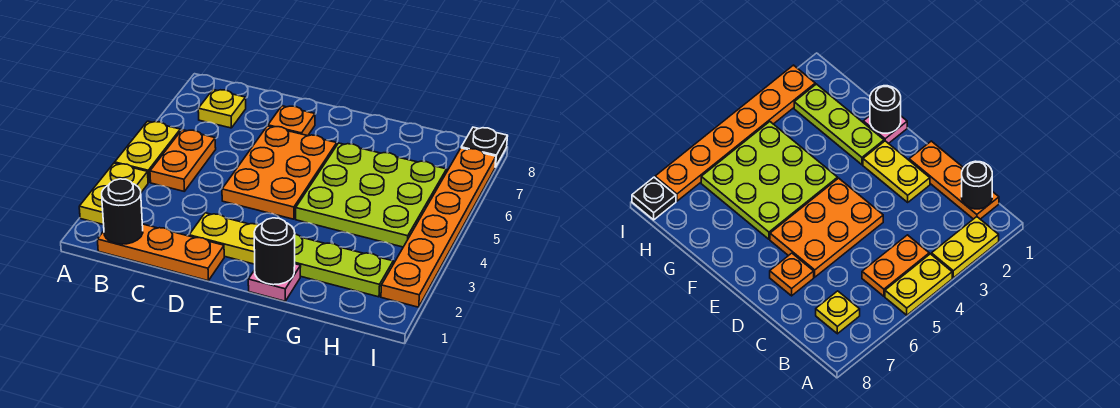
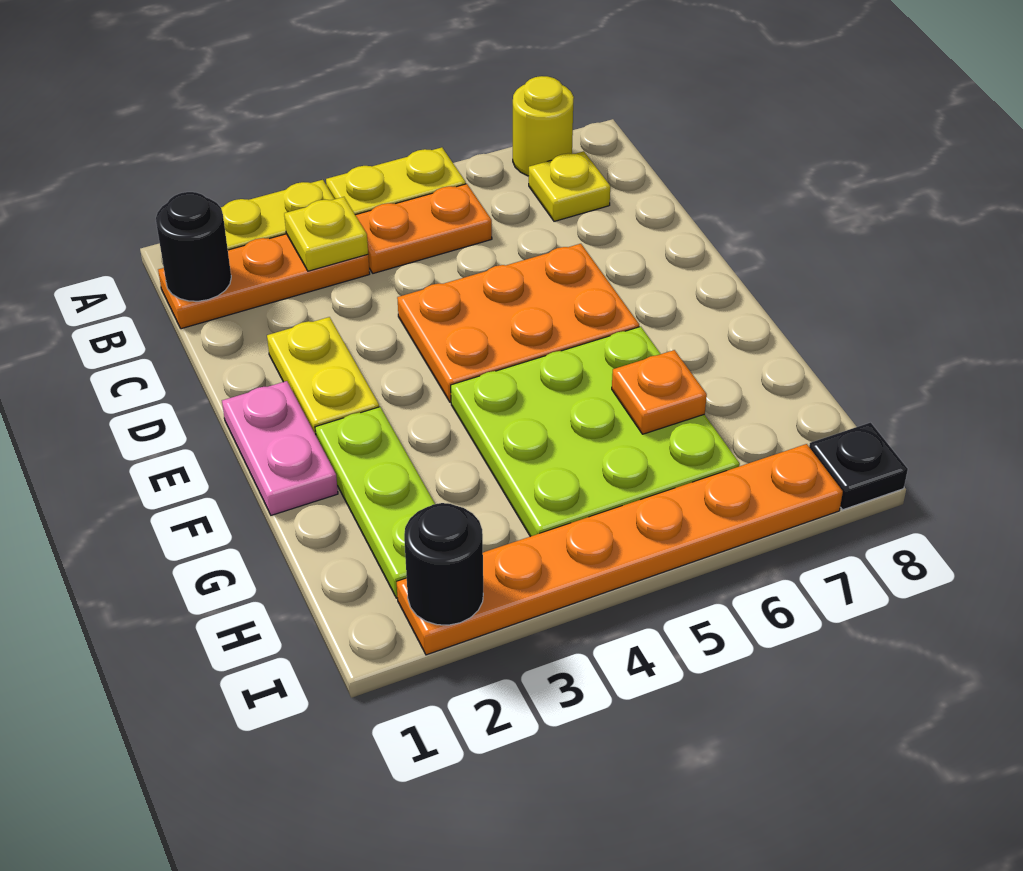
none -> yellow round brick A7 level 1
orange plate B1:D1 level 1 -> orange plate B1:B3 level 1
none -> yellow plate B3 level 2
orange plate D7 level 1 -> orange plate G6 level 2
pink plate F1 level 1 -> pink plate E1:F1 level 1
black round brick F1 level 2 -> black round brick I2 level 2

